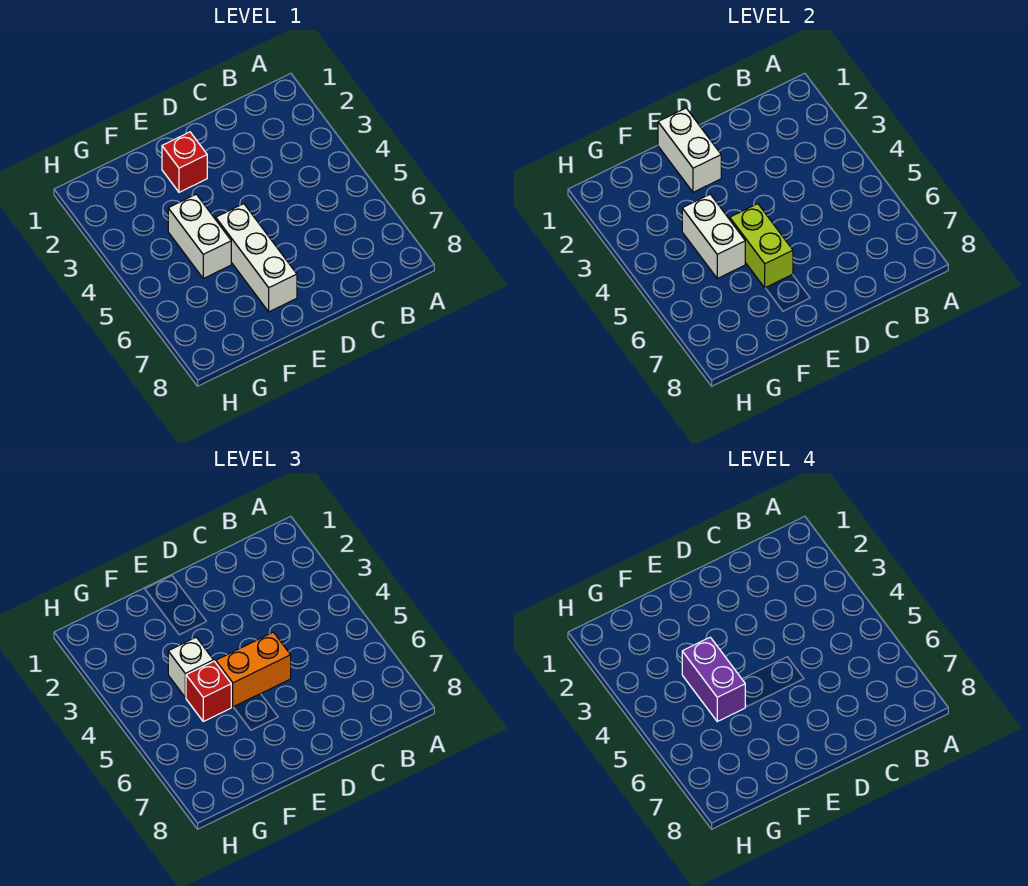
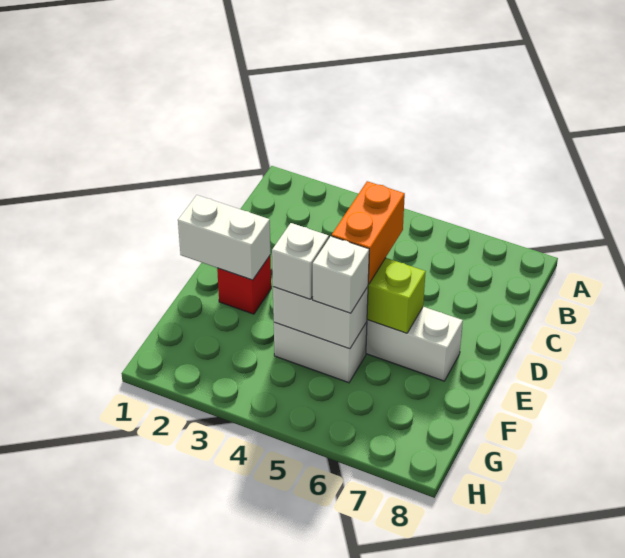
purple brick F4:F5 level 4 -> none
red brick F5 level 3 -> white brick F5 level 3

